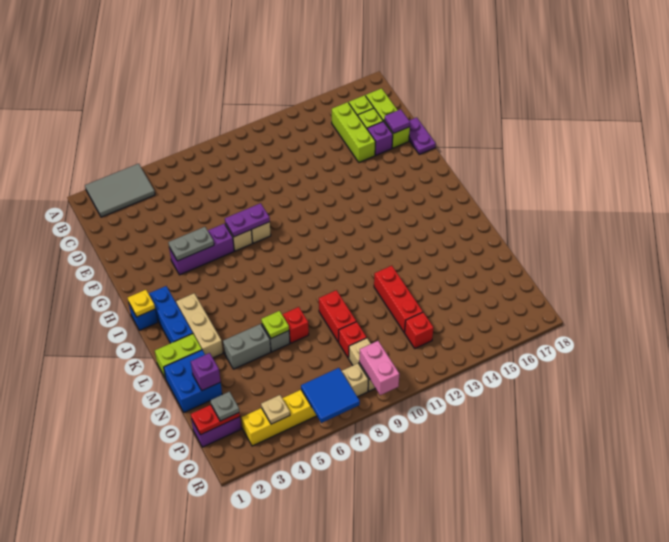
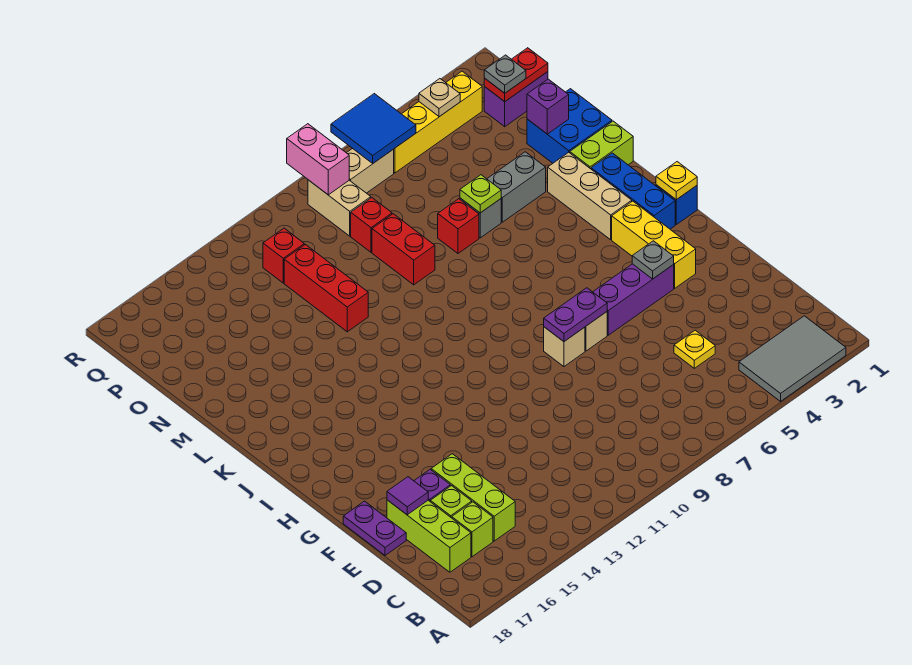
none -> yellow plate D5 level 1
none -> yellow brick G3:I3 level 1
grey plate G4:G5 level 2 -> grey plate G4 level 2

